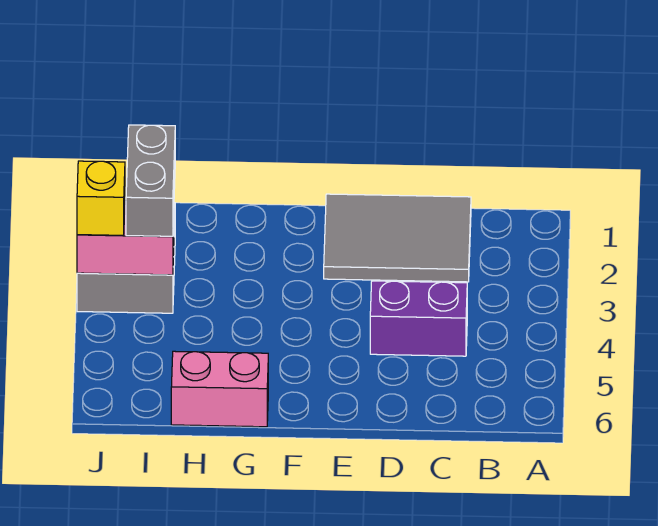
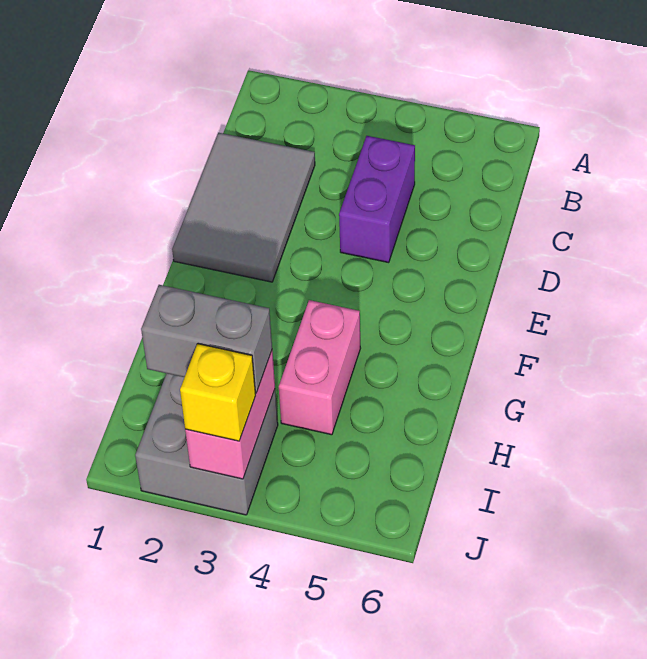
pink brick G6:H6 level 1 -> pink brick G4:H4 level 1

